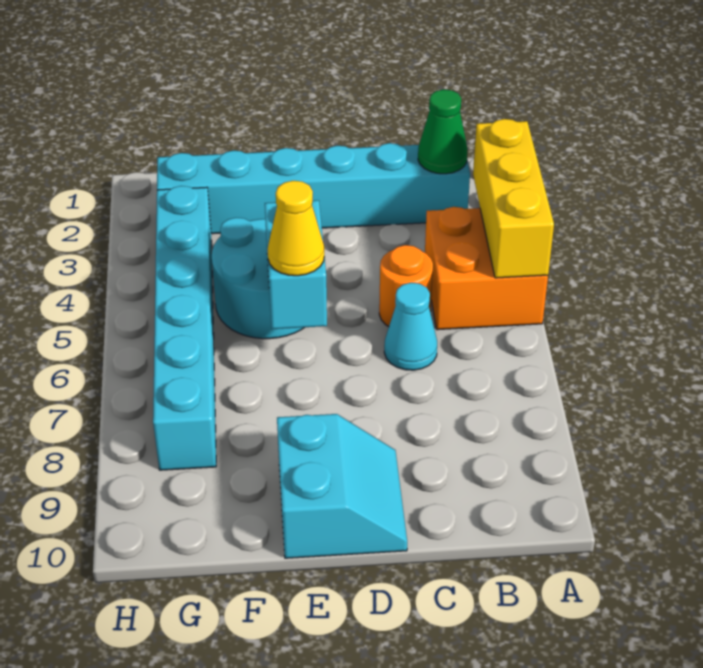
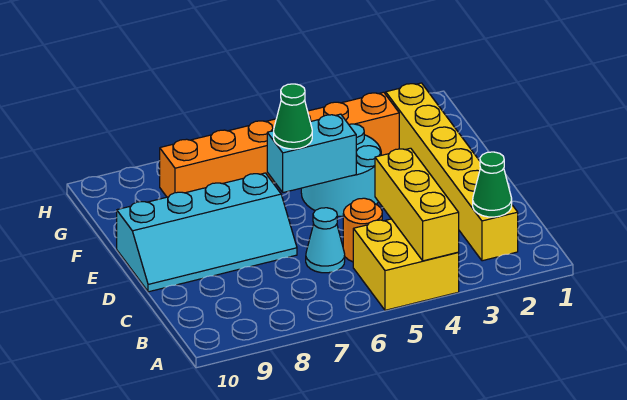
yellow brick A3:A5 level 2 -> yellow brick A4:C4 level 2
orange brick A4:B5 level 1 -> yellow brick A4:B5 level 1
cyan brick B2:G2 level 1 -> yellow brick B2:G2 level 1
cyan slope D9:E10 level 1 top E -> cyan slope D7:E10 level 1 top E
yellow cone E6 level 3 -> green cone E6 level 3
cyan brick G3:G8 level 1 -> orange brick G3:G8 level 1

